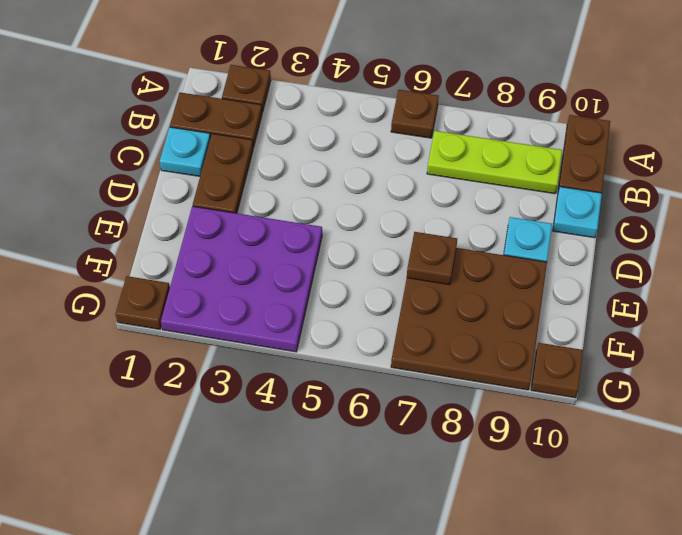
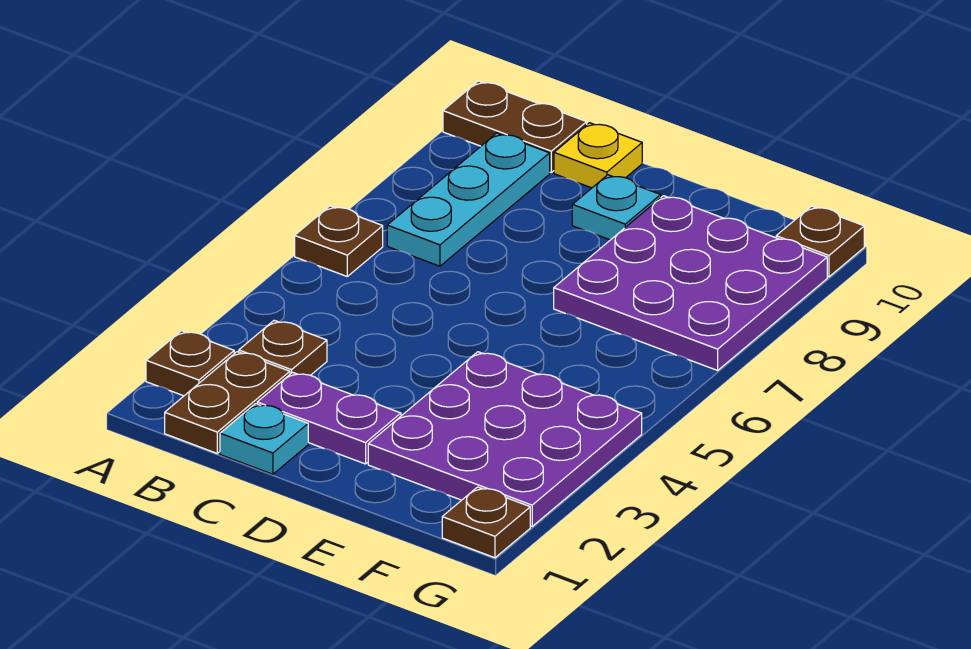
lime plate B7:B9 level 1 -> cyan plate B7:B9 level 1
brown plate C2:D2 level 1 -> purple plate C2:D2 level 1
cyan plate C10 level 1 -> yellow plate C10 level 1
brown plate E7:G9 level 1 -> purple plate E7:G9 level 1
brown plate E7 level 2 -> brown plate B3 level 1

